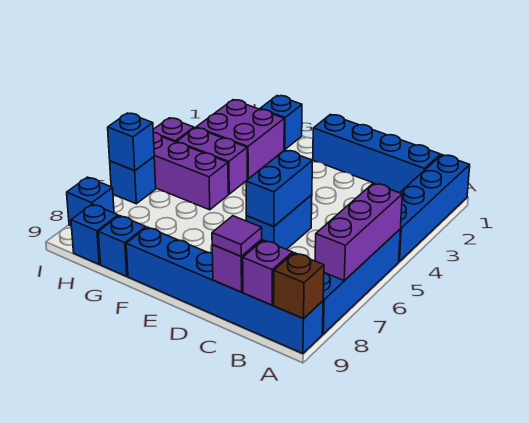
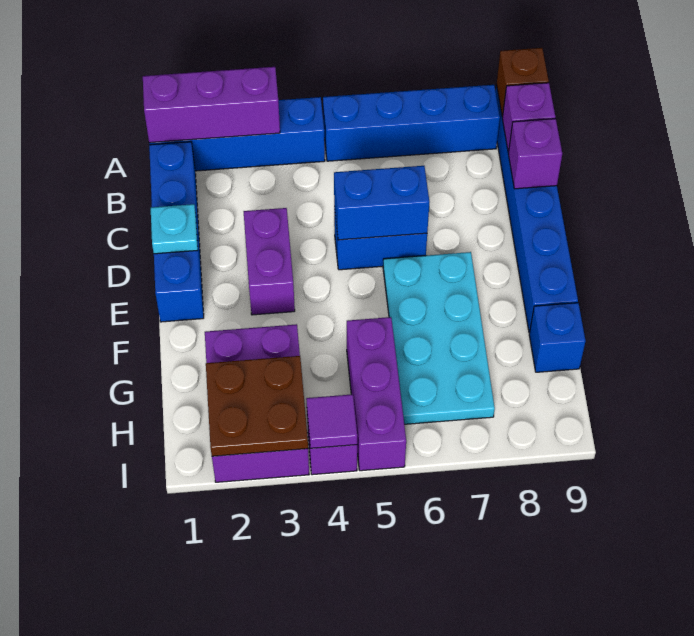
purple brick A5:A7 level 2 -> purple brick A1:A3 level 2
purple tile C9 level 3 -> purple tile I4 level 2
none -> cyan plate D1 level 2
none -> cyan plate E6:H7 level 1
blue brick G1 level 1 -> none
purple brick G2:H3 level 1 -> purple brick G2:I3 level 1
purple brick G4:H4 level 1 -> purple brick D3:E3 level 1
none -> brown plate H2:I3 level 2
blue brick H9 level 1 -> none
blue brick I6 level 1 -> none
blue brick I6 level 2 -> none
blue brick I8 level 1 -> none

